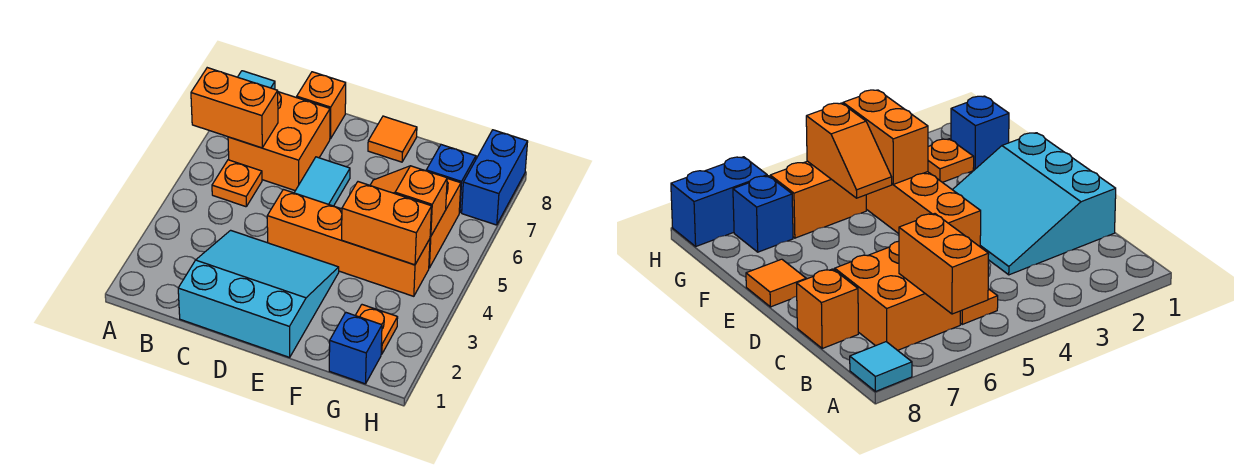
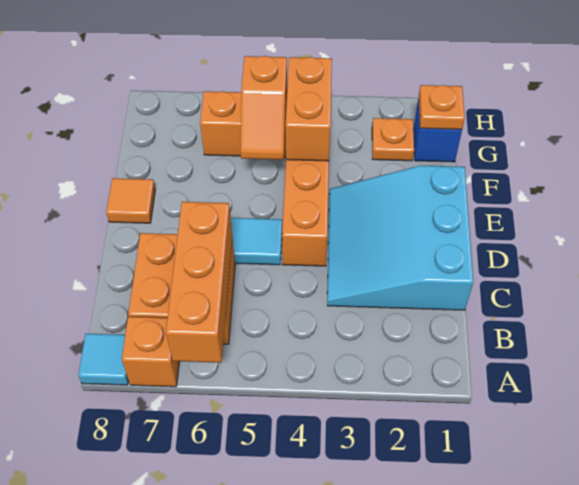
orange brick A6:B6 level 2 -> orange brick A6:C6 level 2
orange plate B5 level 1 -> orange plate G1 level 2
orange brick C8 level 1 -> orange brick A7 level 1
blue brick G7 level 1 -> none
blue brick H7:H8 level 1 -> none

